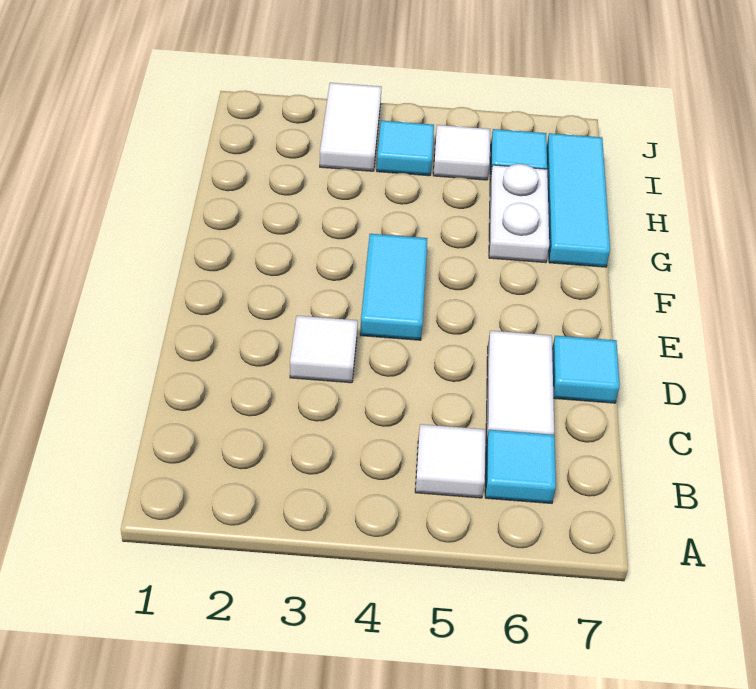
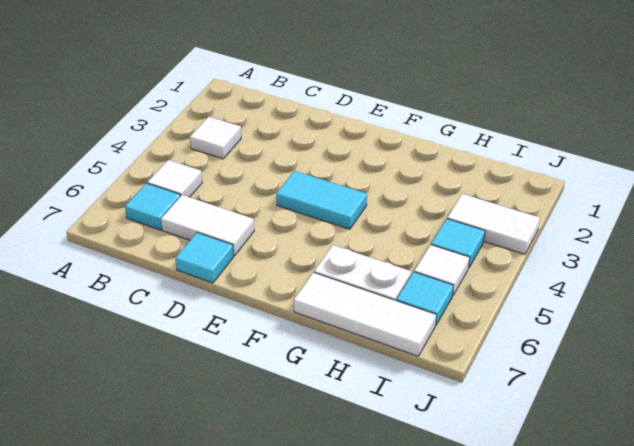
white tile D3 level 1 -> white tile B3 level 1
cyan tile G7:I7 level 1 -> white tile G7:I7 level 1

